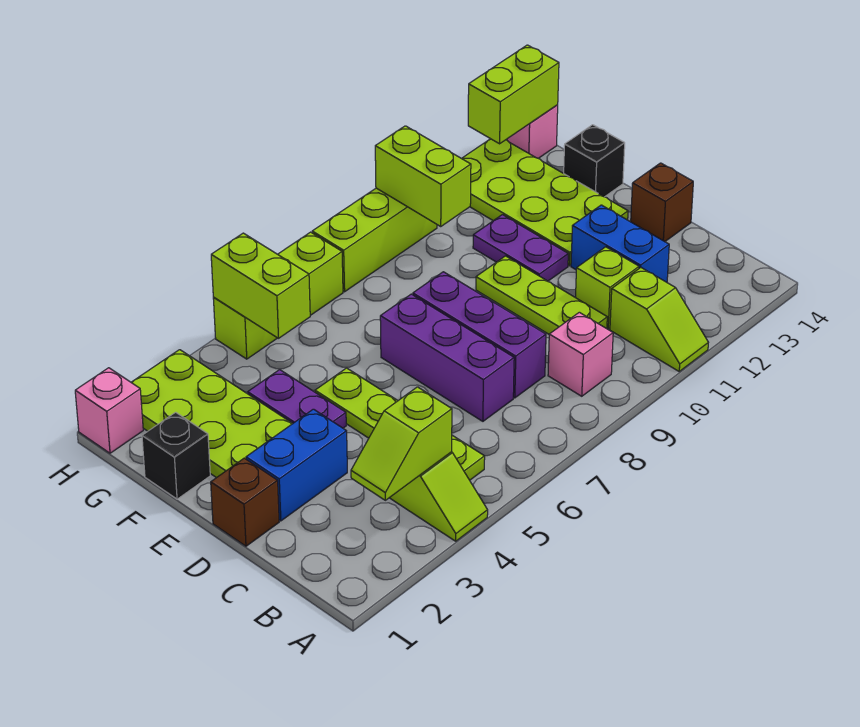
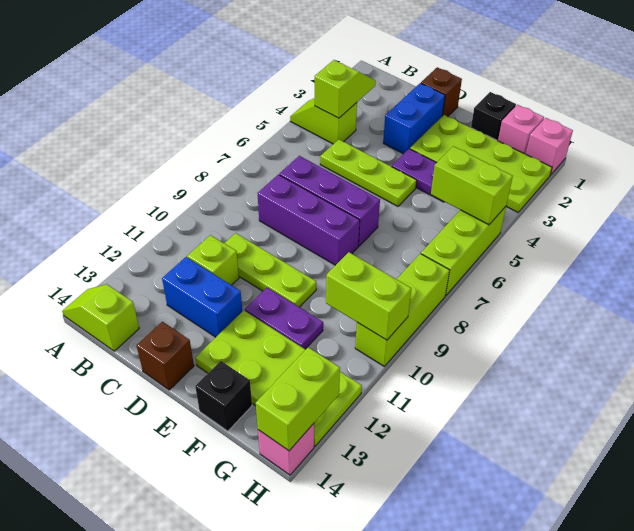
lime slope A11:B11 level 1 top B -> lime slope A14:B14 level 1 top B
lime plate B5:E5 level 1 -> lime plate C5:E5 level 1
pink brick B9 level 1 -> pink brick G1 level 1

